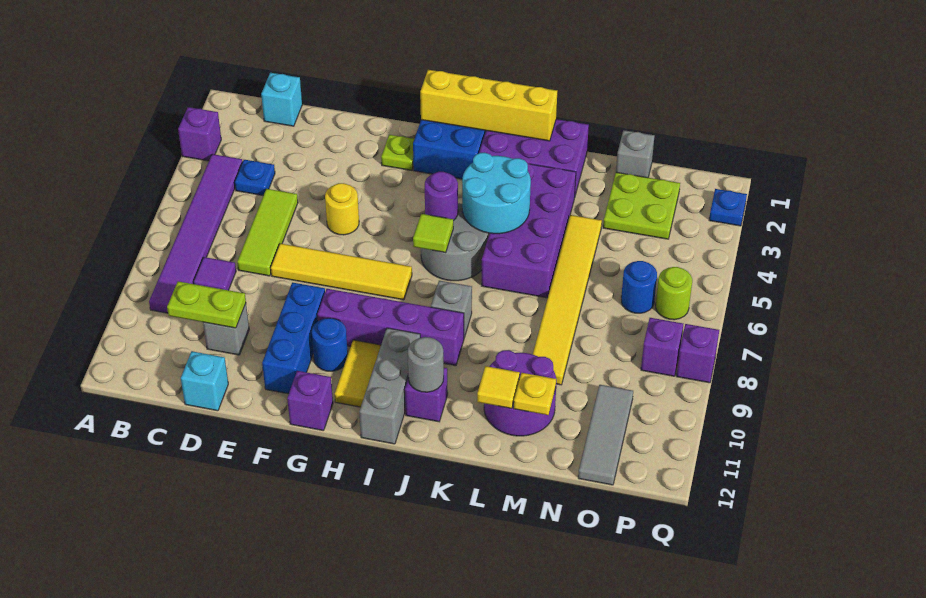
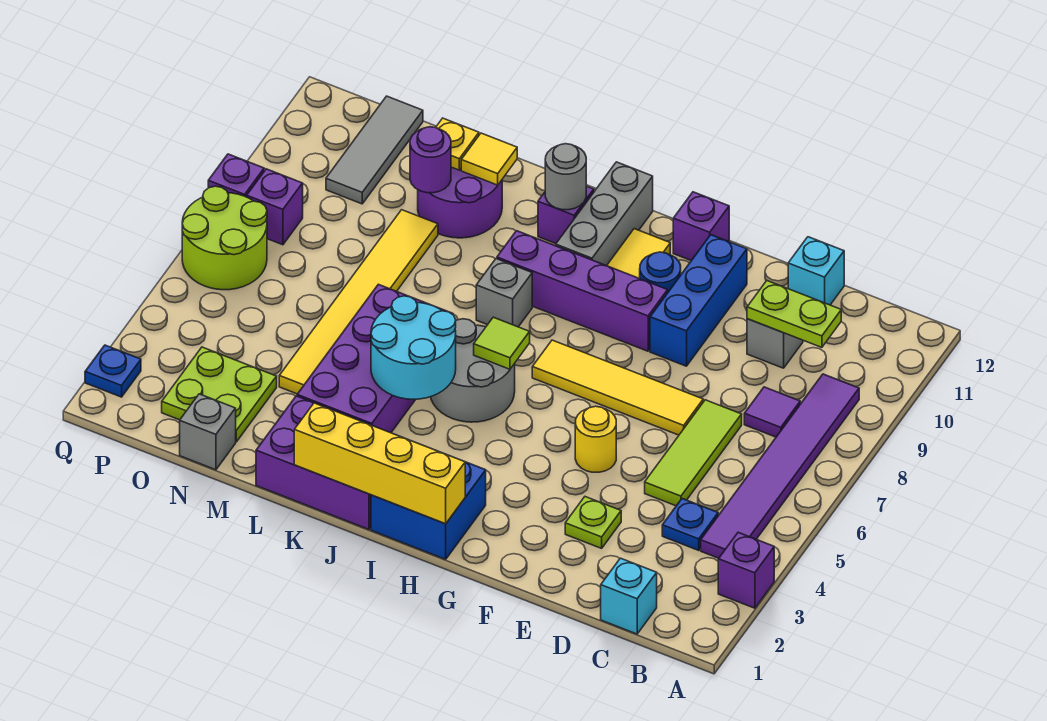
lime plate G2 level 1 -> lime plate E3 level 1
purple round brick I5 level 2 -> purple round brick M10 level 2
blue round brick O6 level 1 -> none
lime round brick P6 level 1 -> lime round brick P6:Q7 level 1

